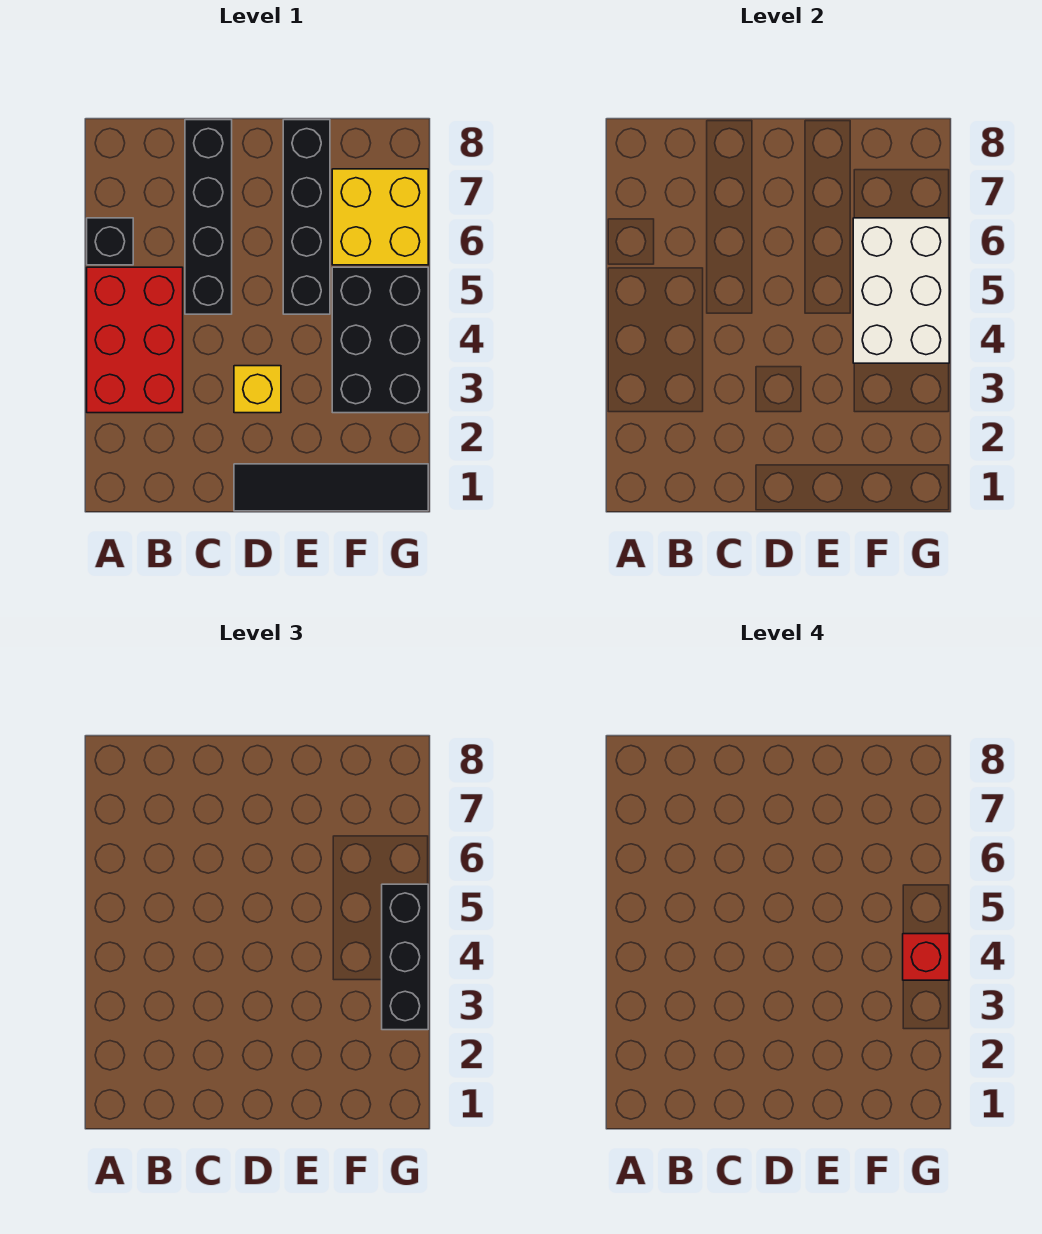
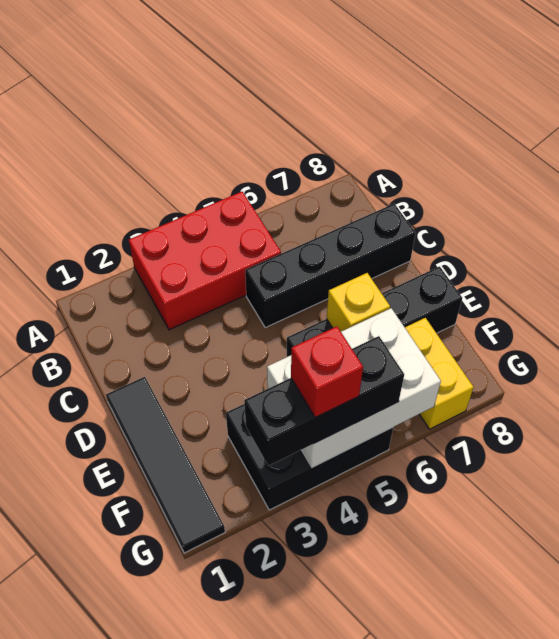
black brick A6 level 1 -> none
yellow brick D3 level 1 -> yellow brick E6 level 2
yellow brick F6:G7 level 1 -> yellow brick F7:G7 level 1

